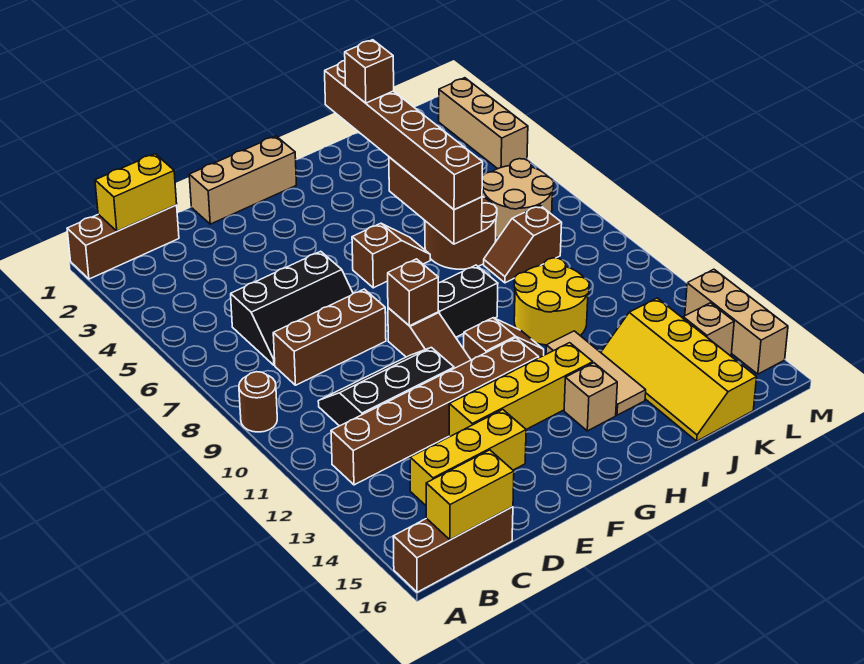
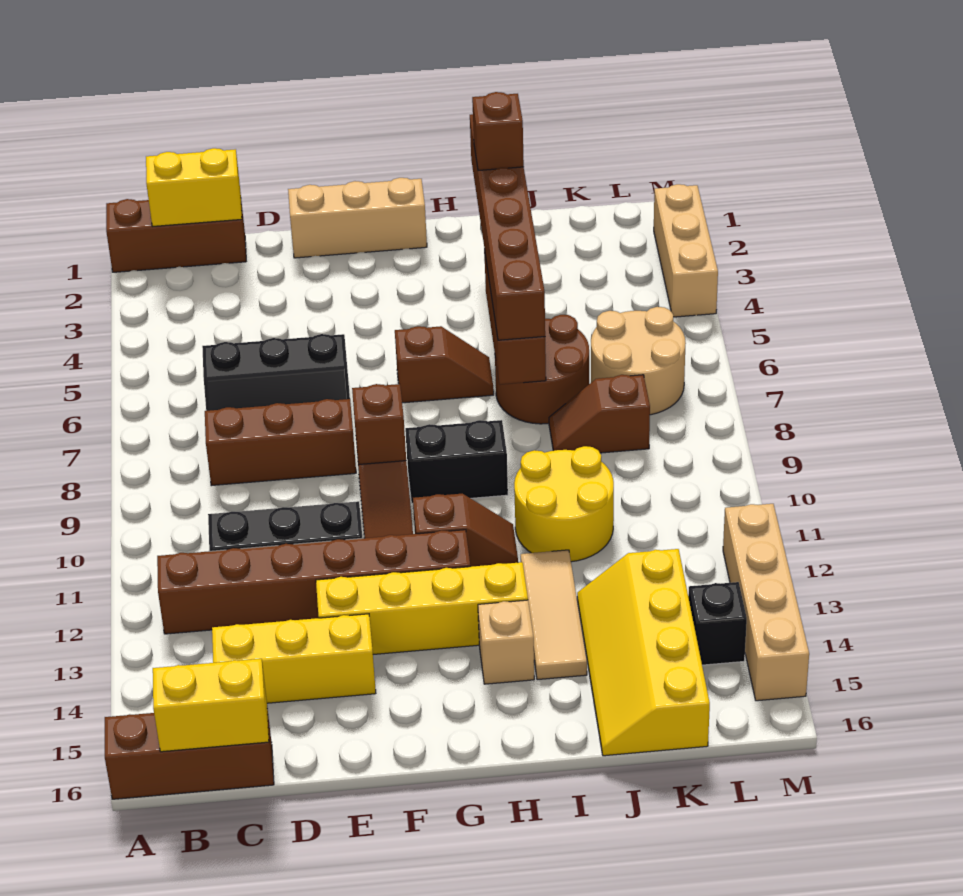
brown round brick A9 level 1 -> none
tan brick L14 level 1 -> black brick L14 level 1
tan brick M13:M15 level 1 -> tan brick M12:M15 level 1

